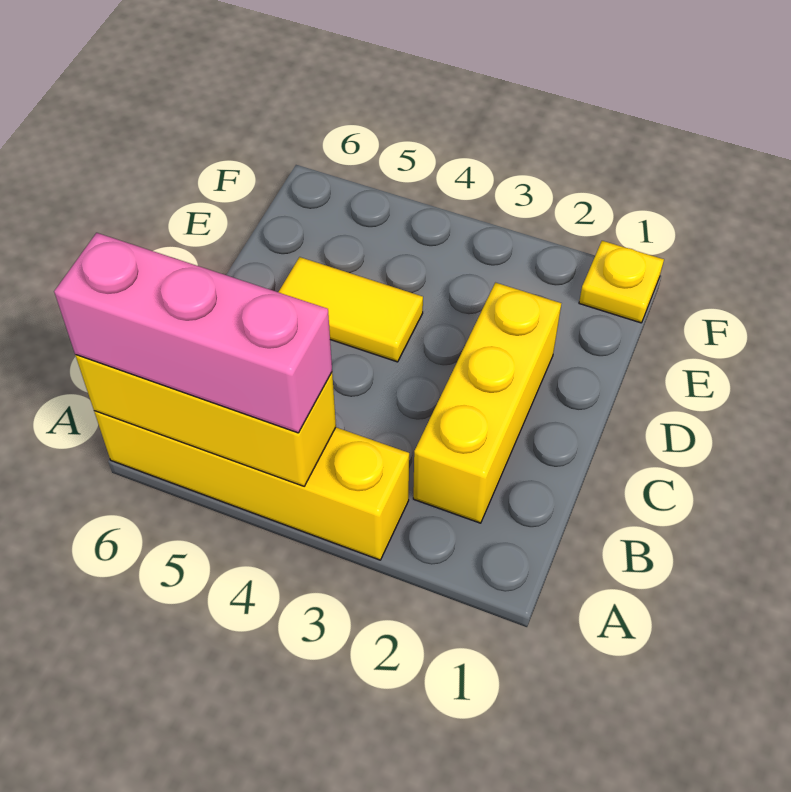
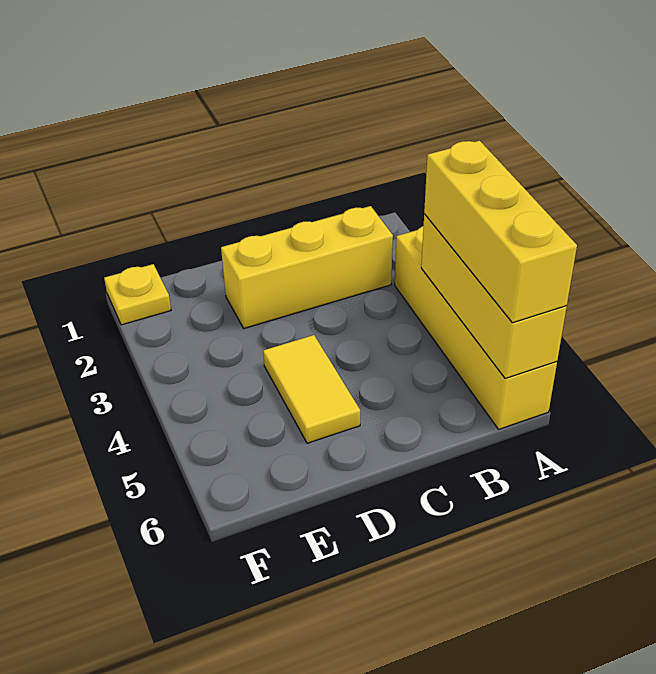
pink brick A4:A6 level 3 -> yellow brick A4:A6 level 3

